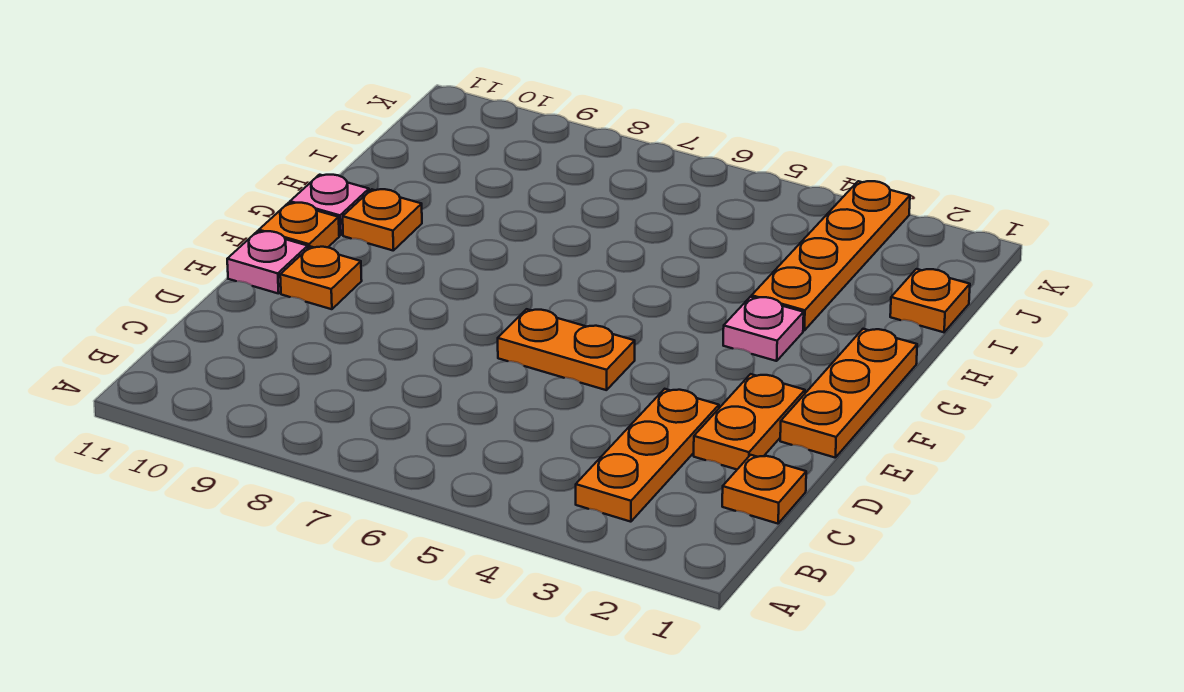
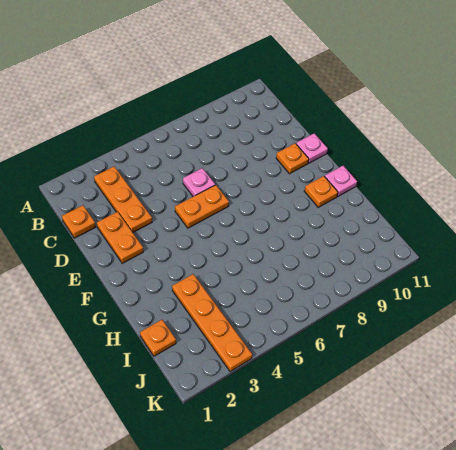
orange plate E1:G1 level 1 -> none
orange plate F11 level 1 -> none
pink plate G3 level 1 -> pink plate D6 level 1

